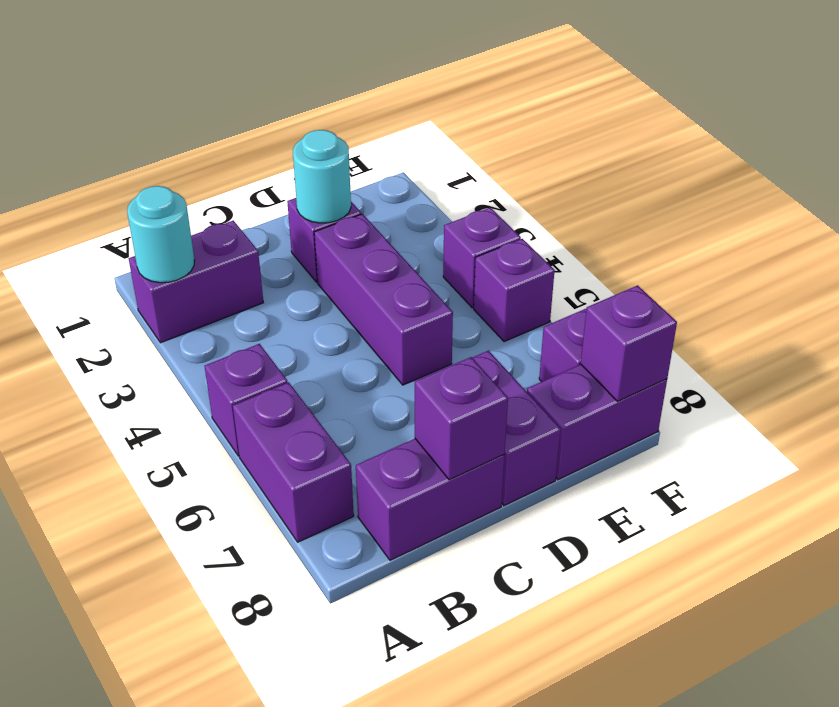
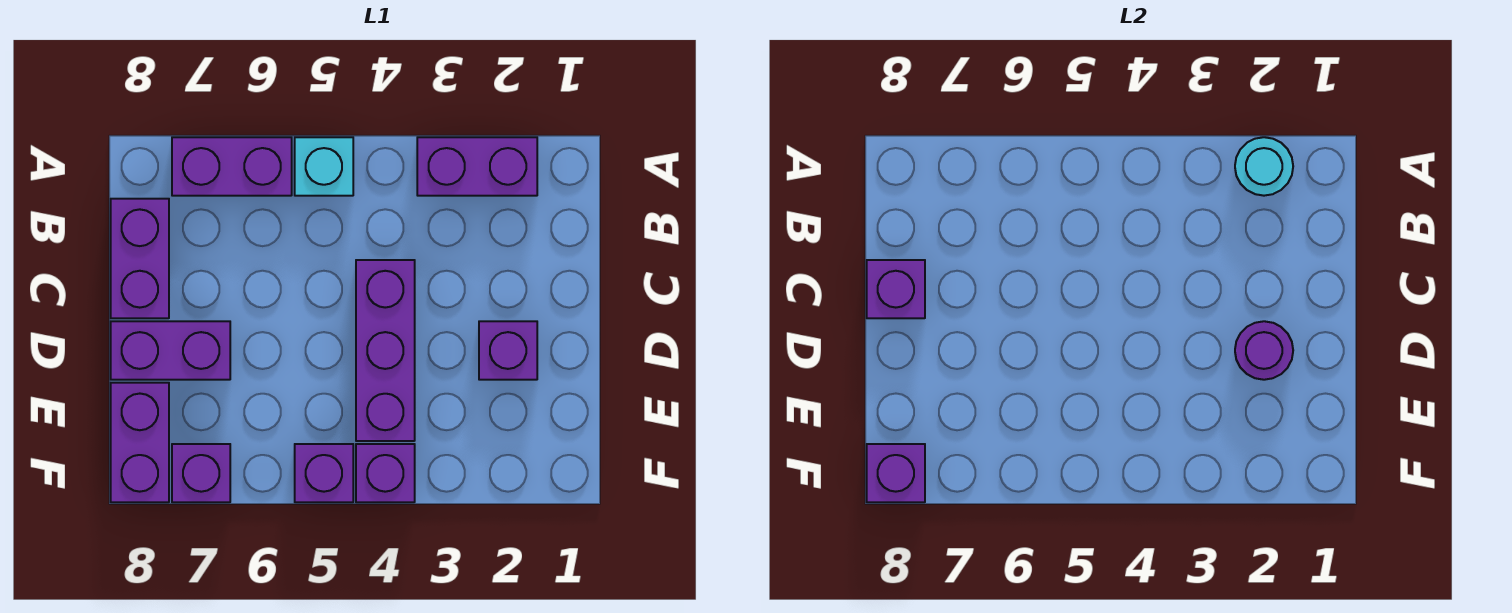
purple brick A2:B2 level 1 -> purple brick A2:A3 level 1
purple brick A5 level 1 -> cyan brick A5 level 1
cyan round brick D2 level 2 -> purple round brick D2 level 2
purple brick D3:D5 level 1 -> purple brick C4:E4 level 1

